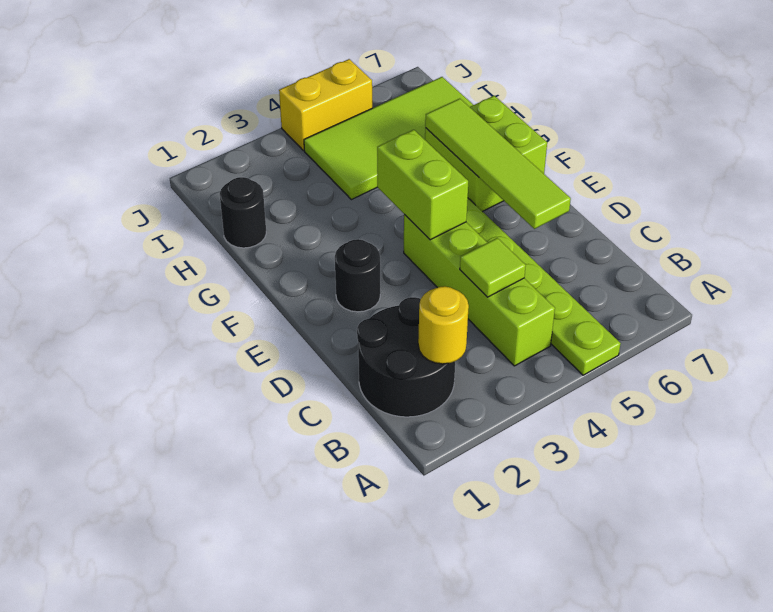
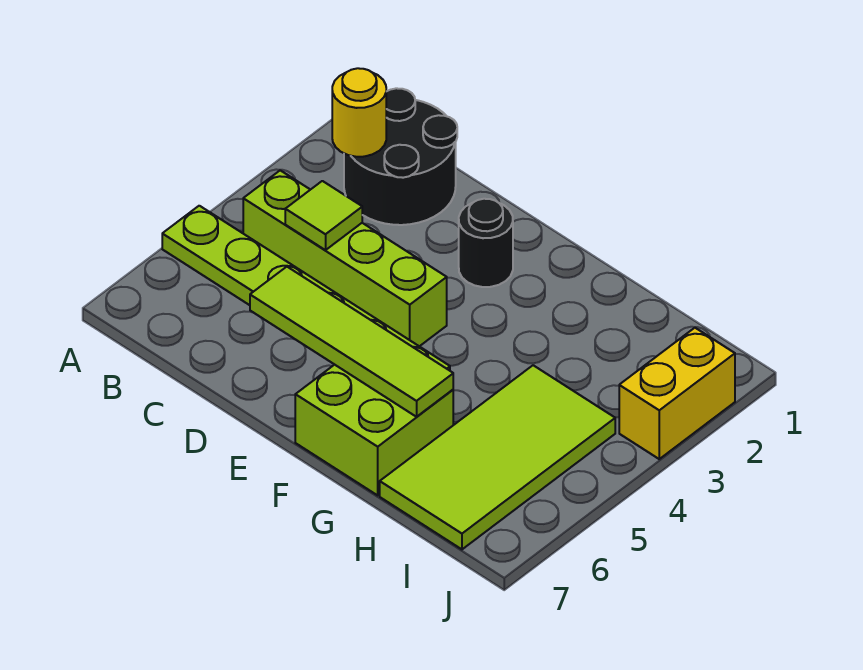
lime brick E4:F4 level 2 -> none
black round brick H1 level 1 -> none
yellow brick J4:J5 level 1 -> yellow brick J2:J3 level 1

